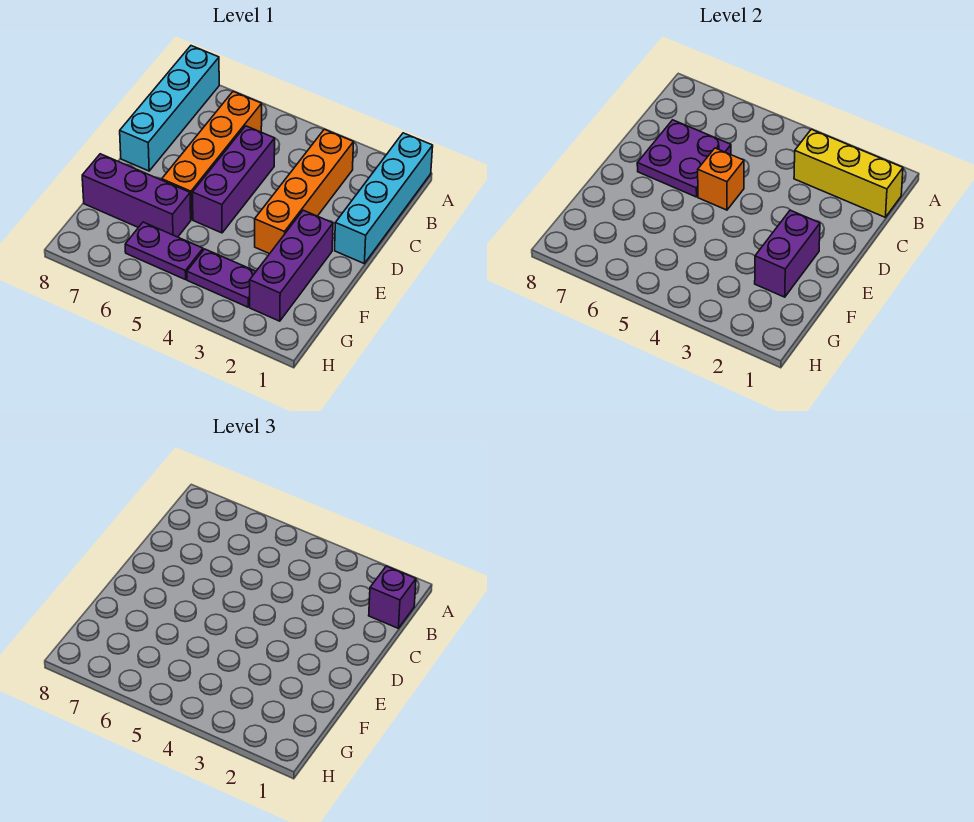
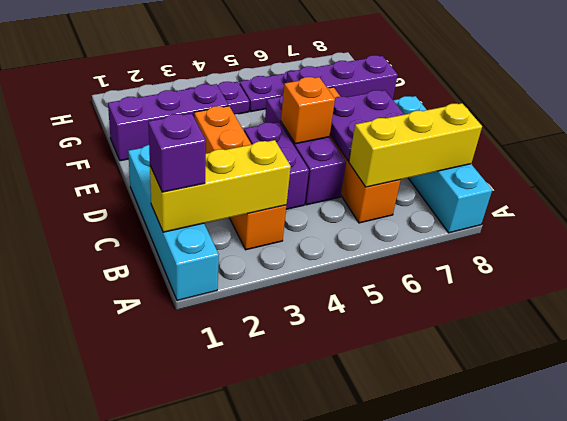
none -> yellow brick B6:B8 level 2
purple brick E2:G2 level 1 -> purple brick F1:F3 level 1
purple brick E2:F2 level 2 -> purple brick C4:D4 level 1

